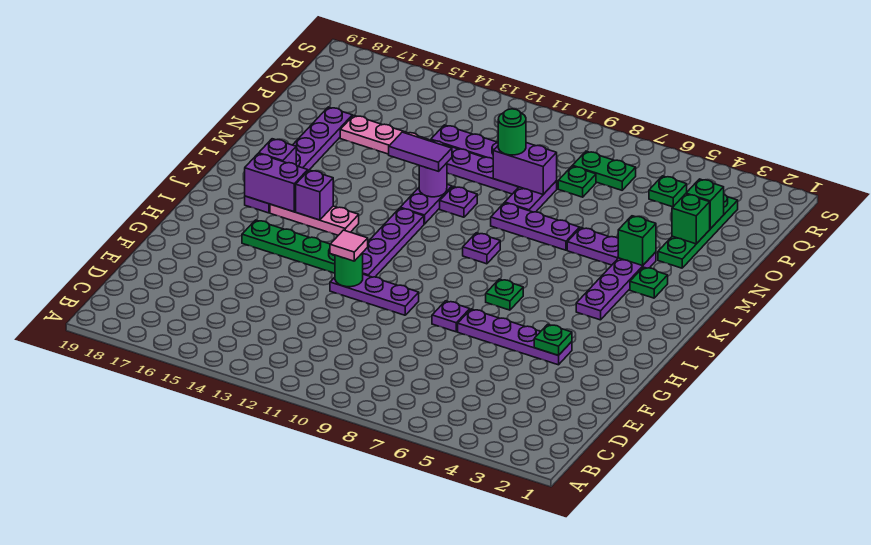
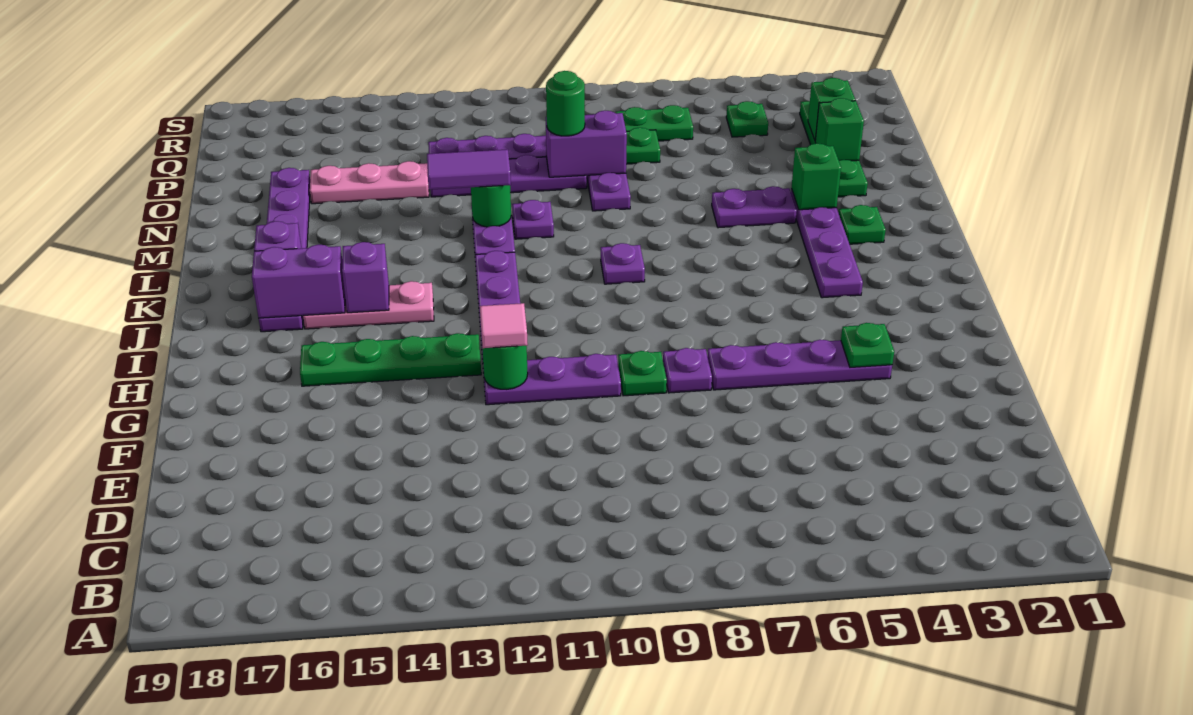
green plate I7 level 1 -> green plate G9 level 1
purple plate M7:M9 level 1 -> none
purple round brick M12 level 2 -> green round brick M12 level 2

